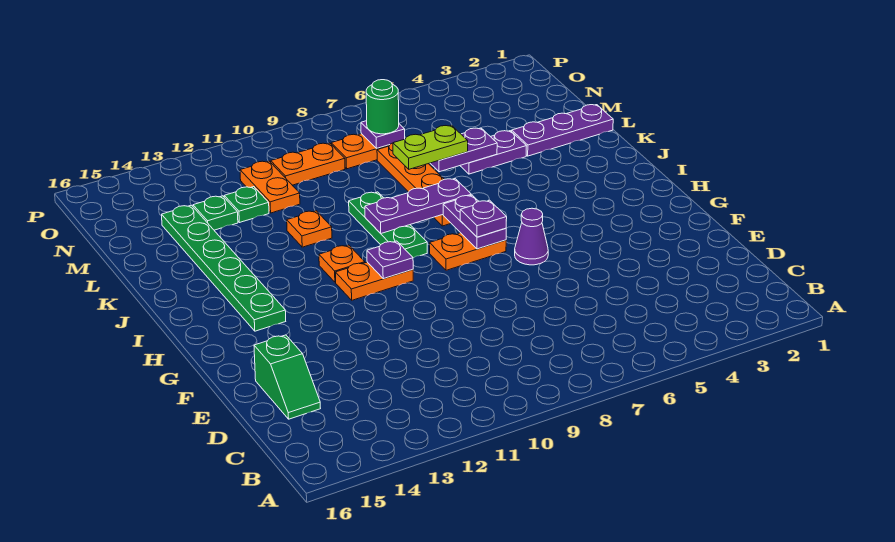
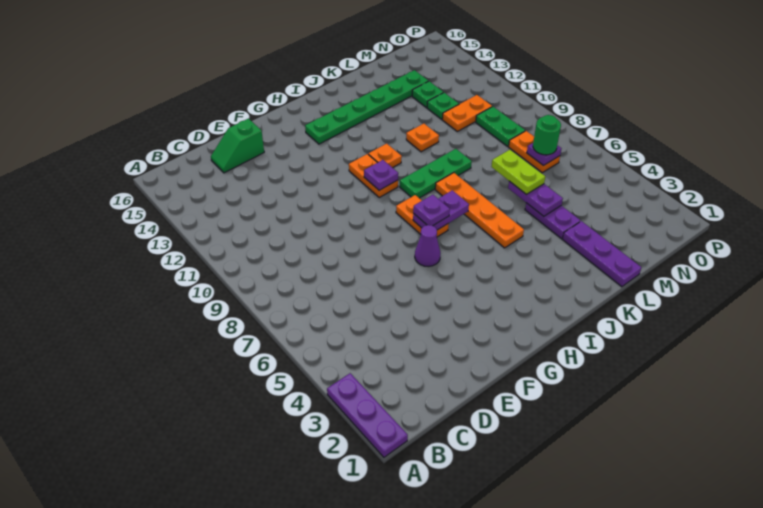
orange plate J7:M7 level 1 -> orange plate J5:J8 level 1
purple plate J7:J9 level 2 -> purple plate A1:A3 level 1
orange plate N9:N10 level 1 -> green plate N9:N10 level 1

